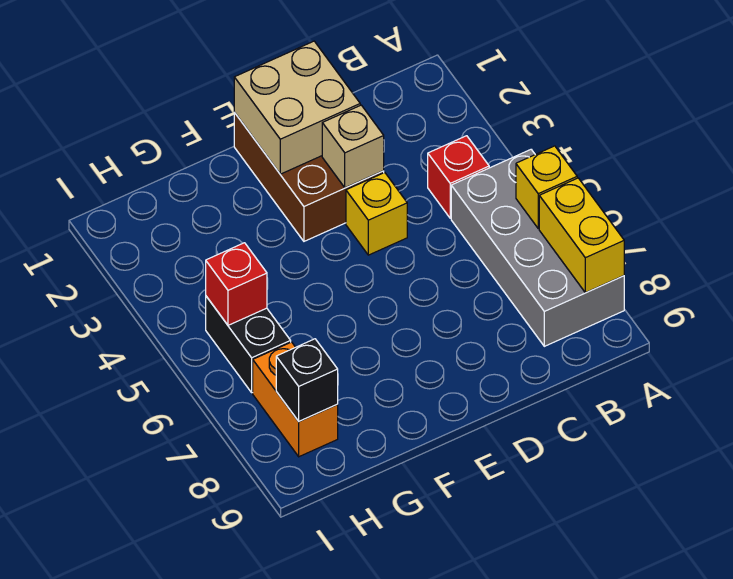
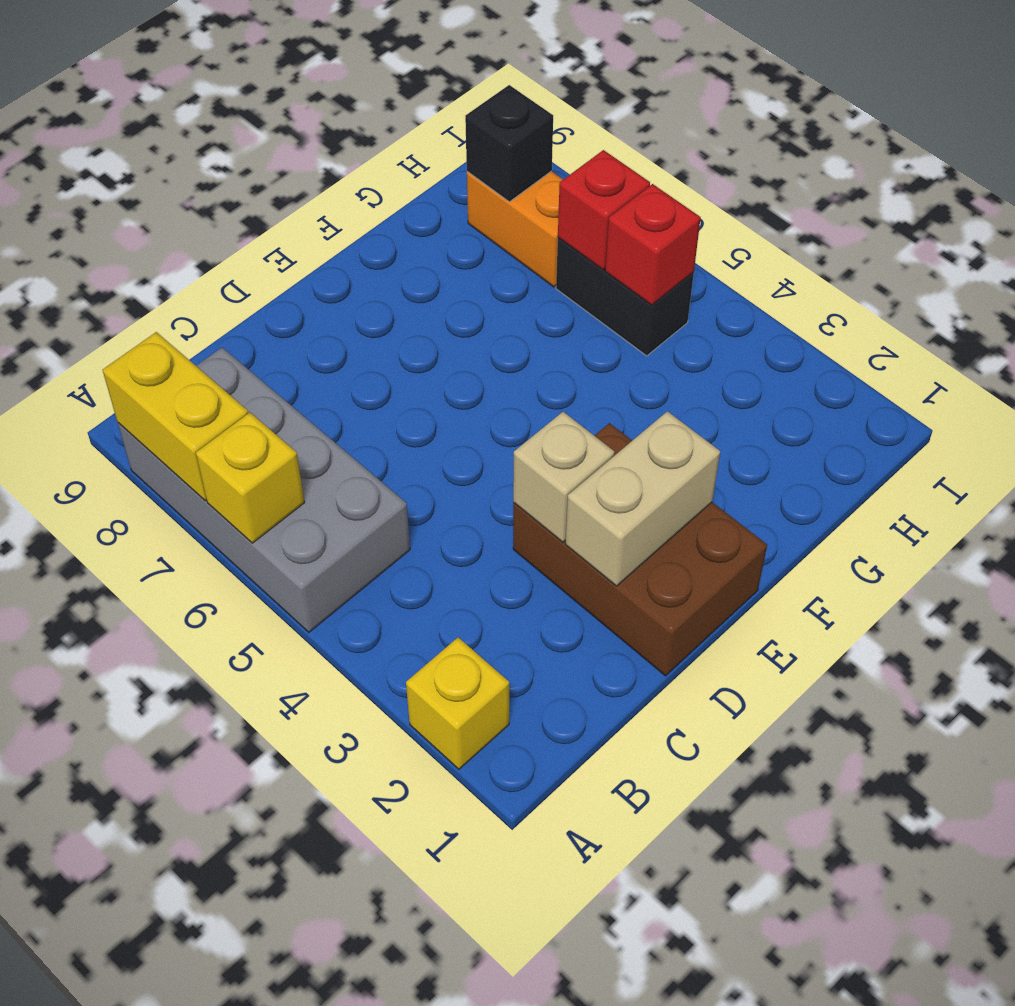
red brick B4 level 1 -> red brick H6 level 2
tan brick D1:E2 level 2 -> tan brick D2:E2 level 2
yellow brick D4 level 1 -> yellow brick A2 level 1

